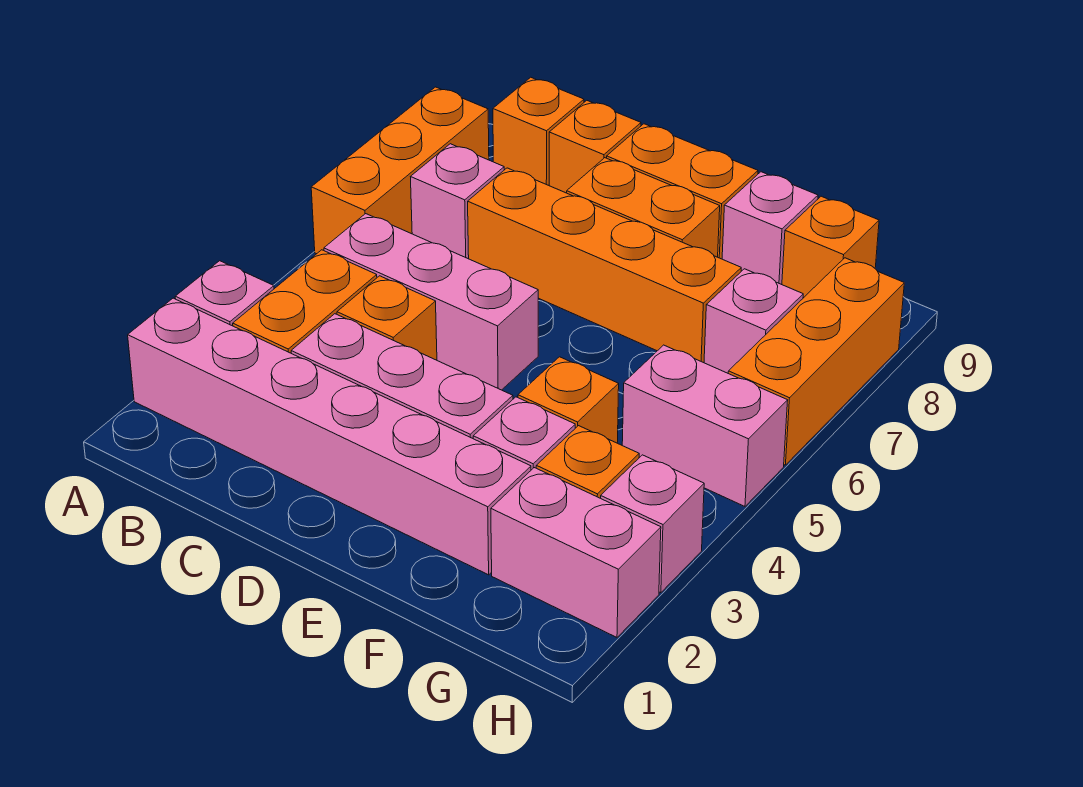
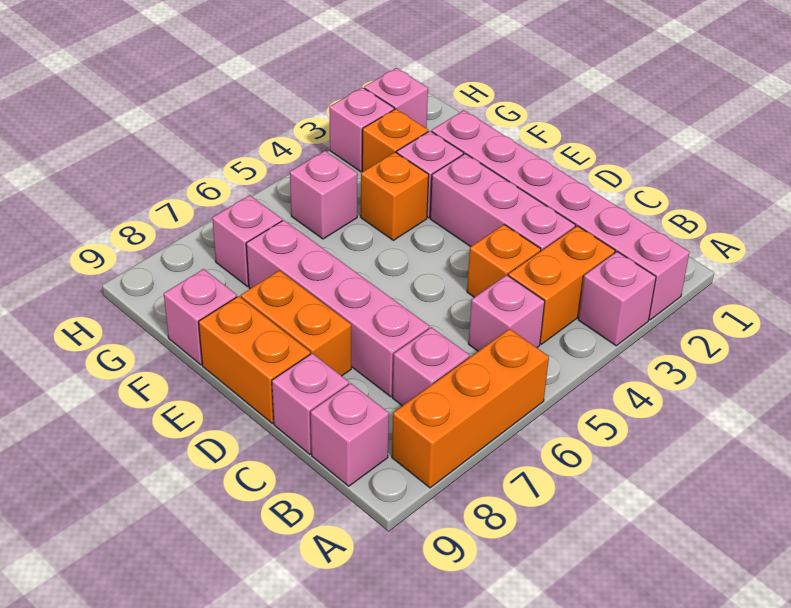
pink brick B5:D5 level 1 -> pink brick B5 level 1
orange brick B9 level 1 -> pink brick B9 level 1
orange brick C7:F7 level 1 -> pink brick C7:F7 level 1
orange brick C9 level 1 -> pink brick C9 level 1
pink brick G2:H2 level 1 -> pink brick H2 level 1
pink brick G5:H5 level 1 -> pink brick G5 level 1
orange brick G9 level 1 -> none
orange brick H6:H8 level 1 -> none

